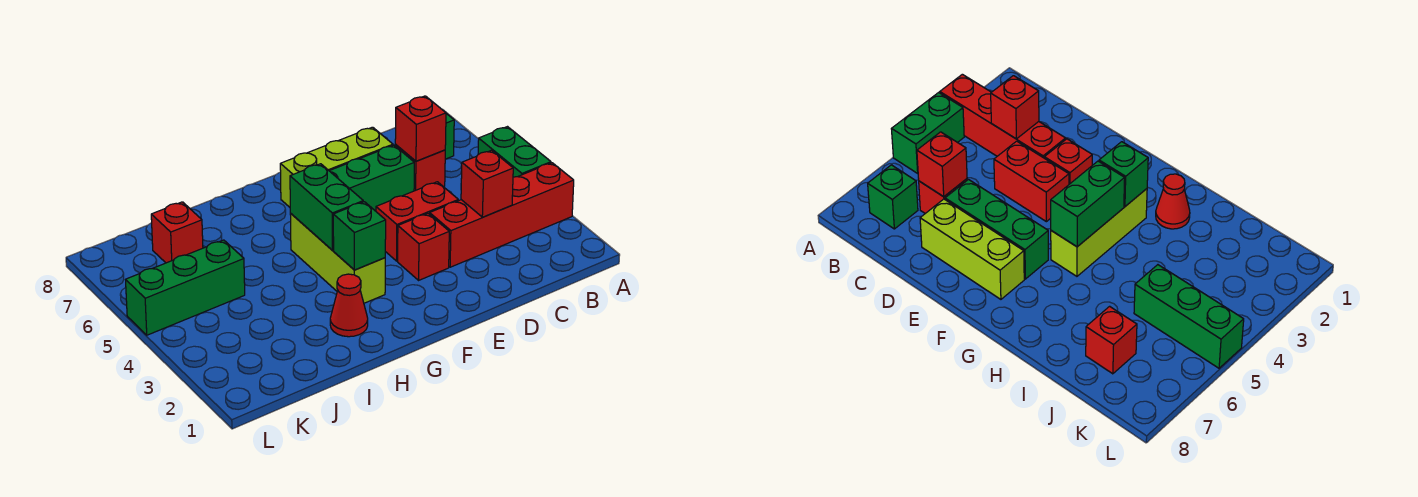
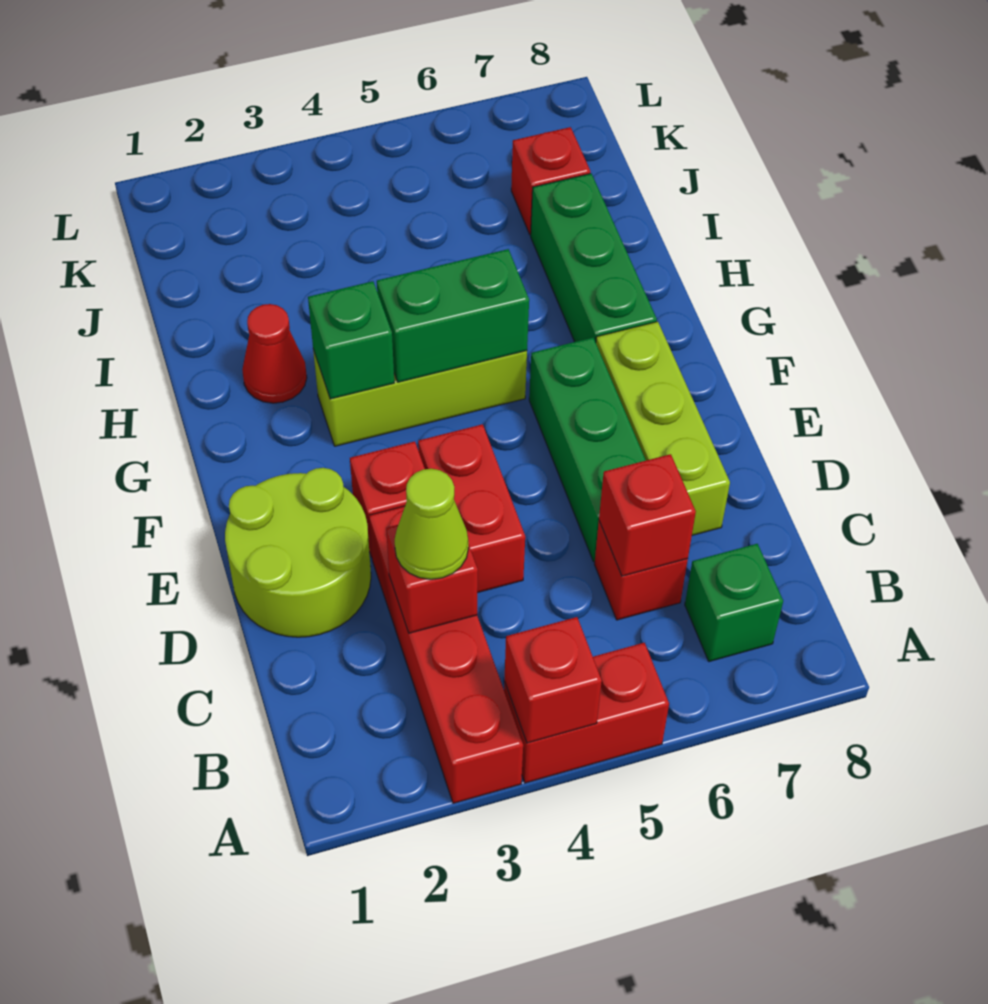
green brick A4:A5 level 1 -> red brick A4:A5 level 1
none -> red brick A4 level 2
none -> lime cone C3 level 3
none -> lime round brick D1:E2 level 1
green brick J5:L5 level 1 -> green brick G7:I7 level 1

